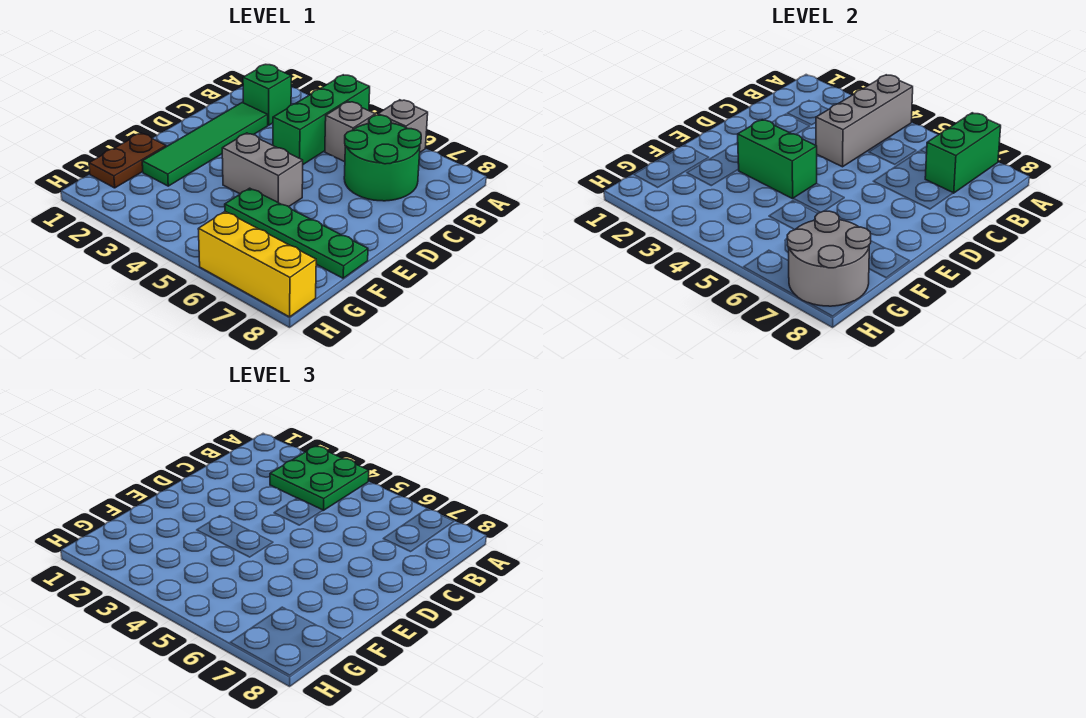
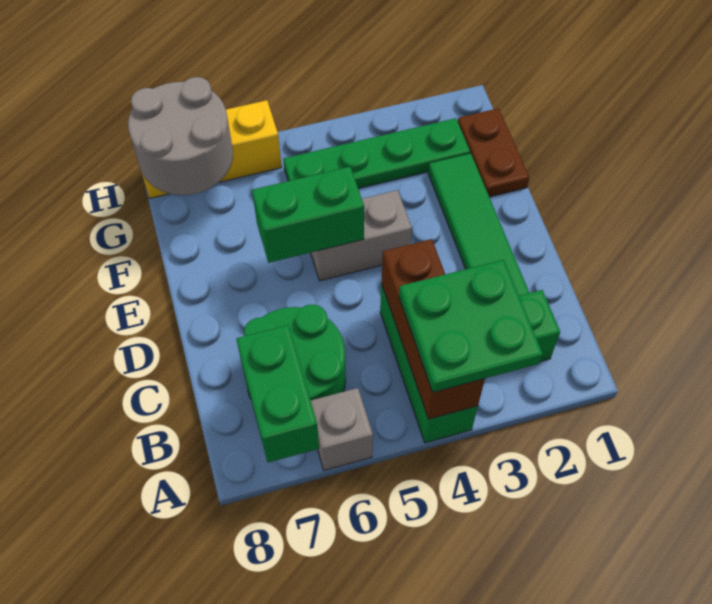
grey brick A4:C4 level 2 -> brown brick A4:C4 level 2
grey brick B5 level 1 -> none
green brick E3:E4 level 2 -> green brick E5:E6 level 2
green plate F5:F8 level 1 -> green plate G2:G5 level 1

